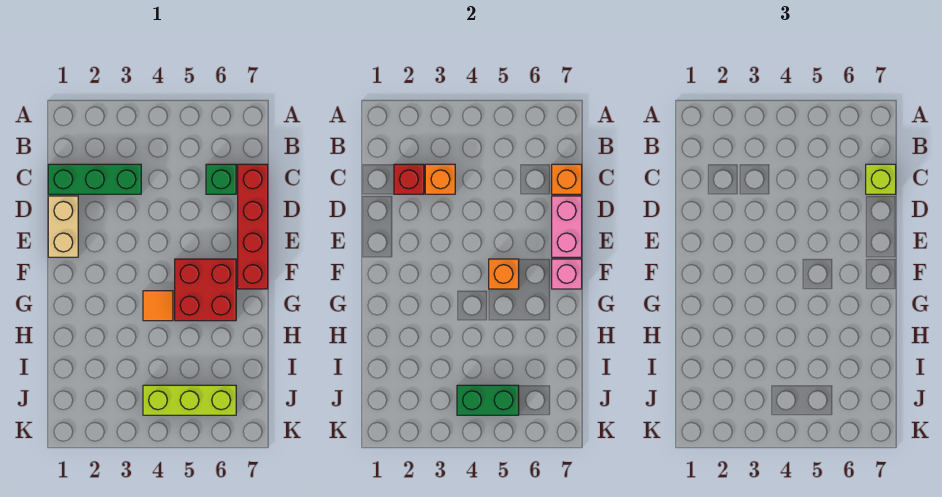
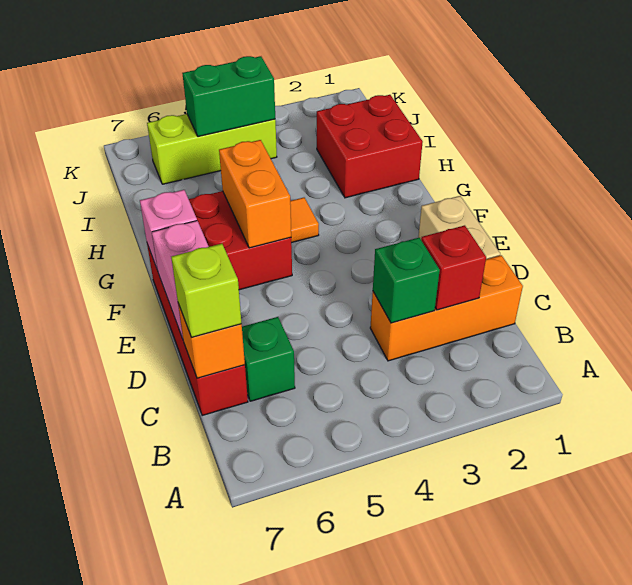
green brick C1:C3 level 1 -> orange brick C1:C3 level 1
orange brick C3 level 2 -> green brick C3 level 2
orange brick F5 level 2 -> orange brick F5:G5 level 2
none -> red brick H1:I2 level 1

